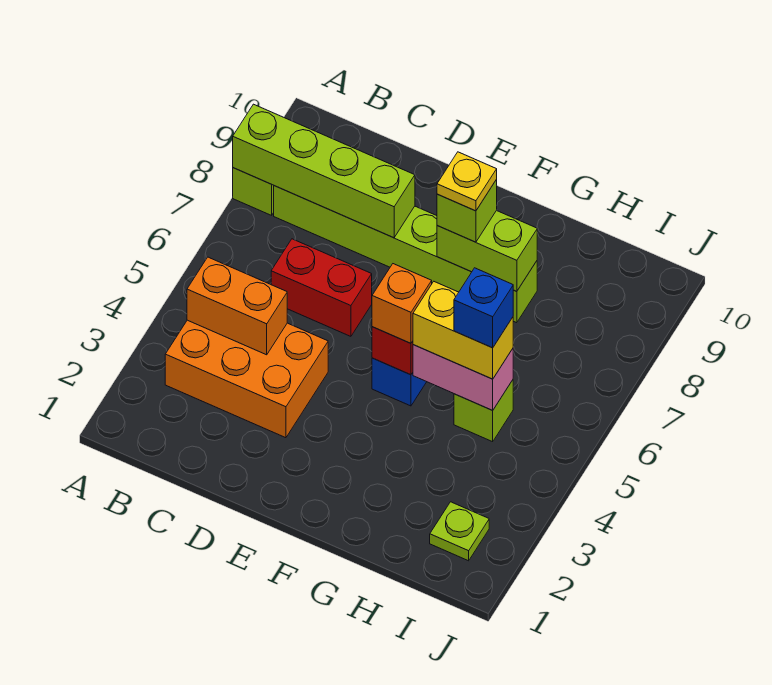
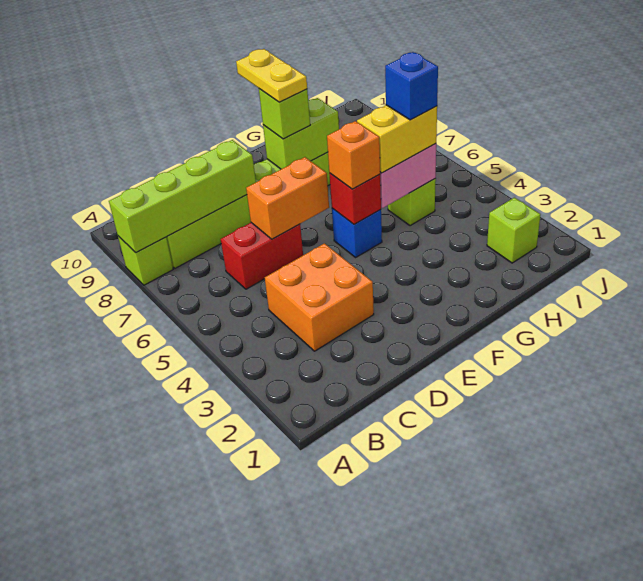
orange brick B3:D4 level 1 -> orange brick C3:D4 level 1
orange brick B4:C4 level 2 -> orange brick D6:E6 level 2
yellow plate F8 level 4 -> yellow plate F8:F9 level 4
lime plate I2 level 1 -> lime brick I2 level 1

